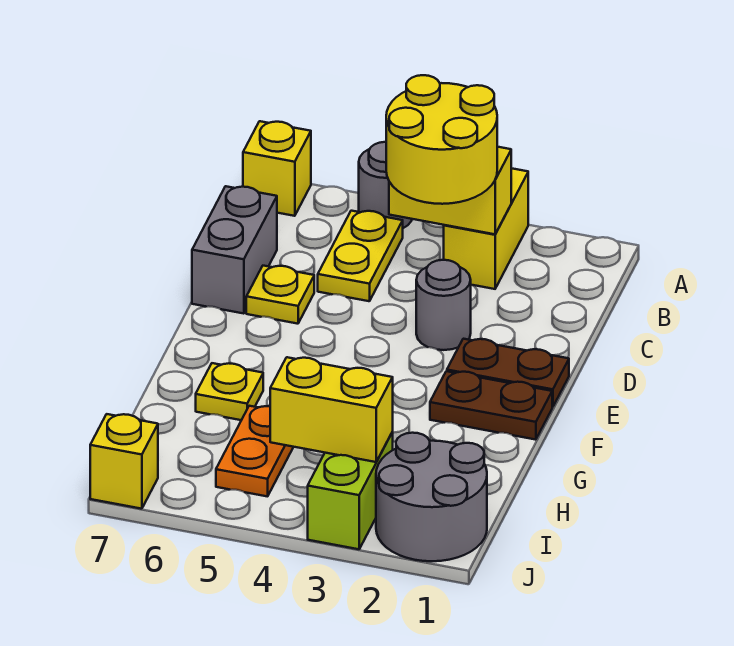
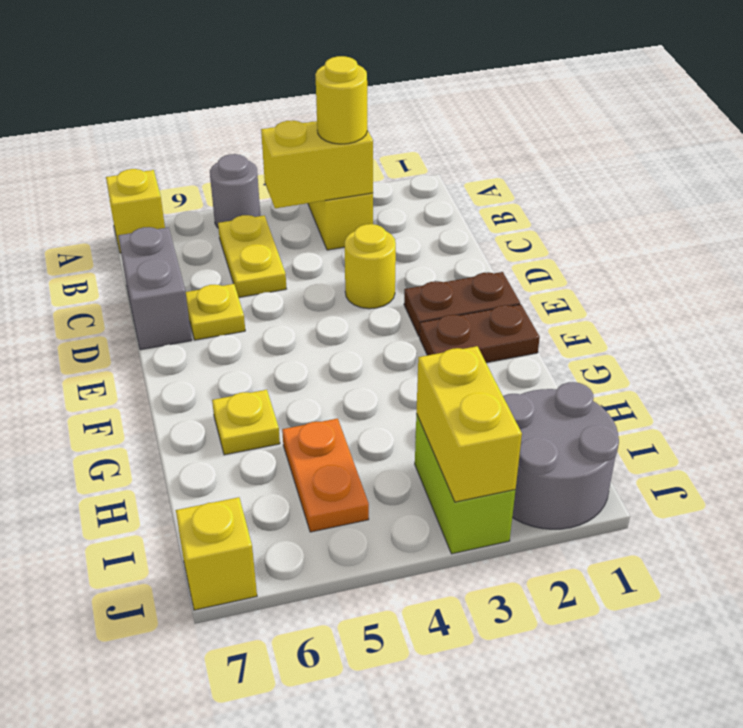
yellow round brick B3:C4 level 3 -> yellow round brick B3 level 3
grey round brick D3 level 1 -> yellow round brick D3 level 1
yellow brick I3:I4 level 2 -> yellow brick I3:J3 level 2

